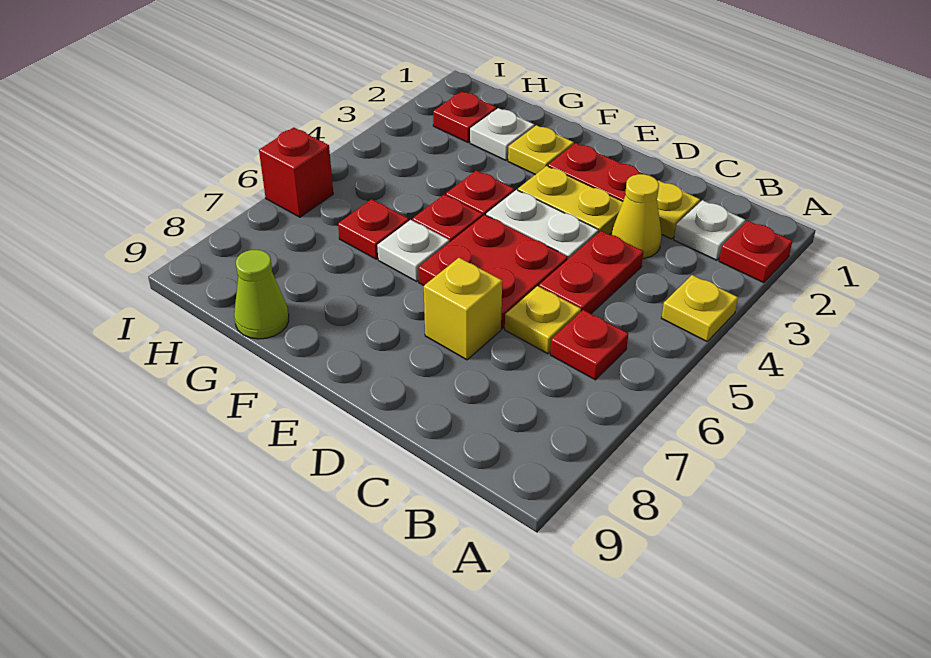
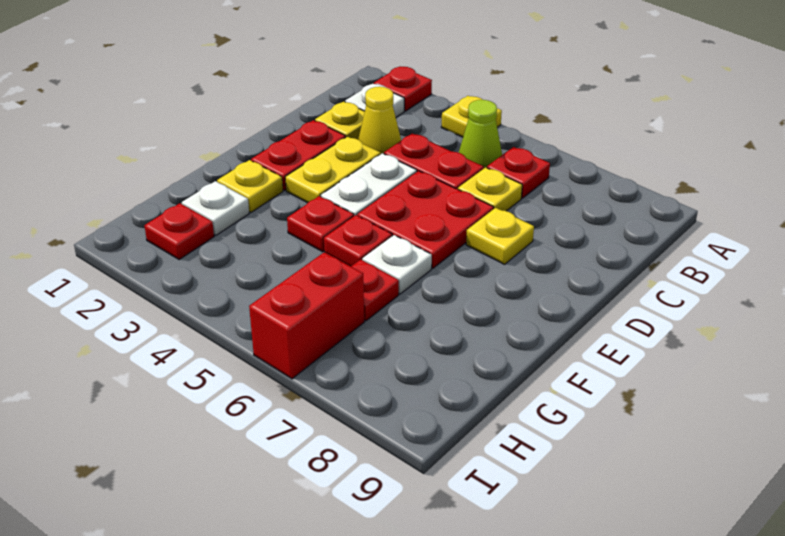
yellow brick D7 level 1 -> yellow plate D7 level 1
lime cone G9 level 1 -> lime cone B5 level 1
red brick I6 level 1 -> red brick H6:I6 level 1

